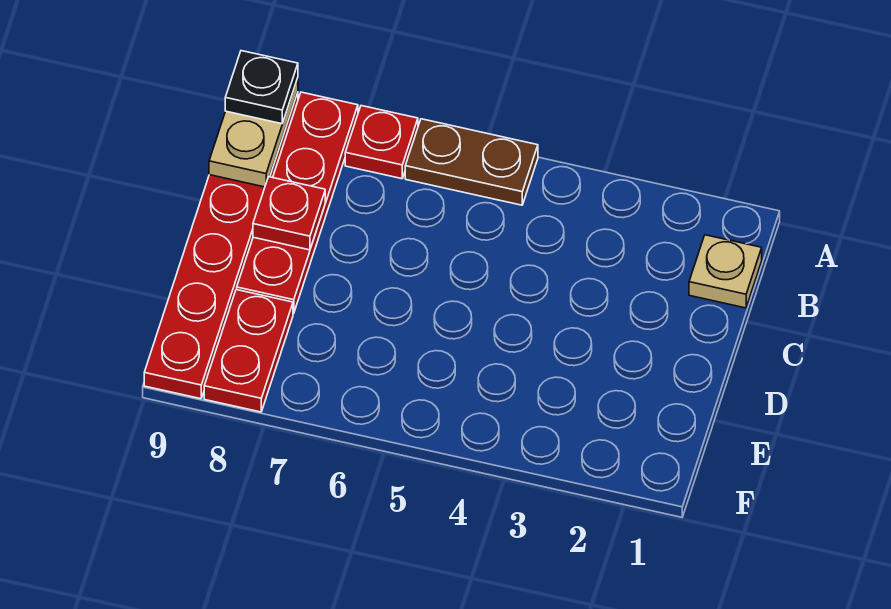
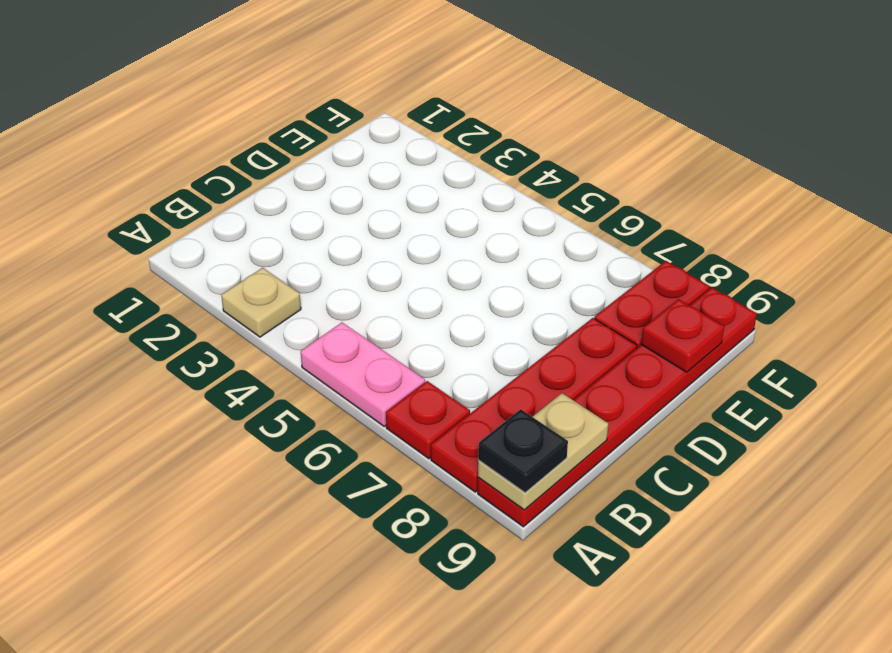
brown plate A5:A6 level 1 -> pink plate A5:A6 level 1
tan plate B1 level 1 -> tan plate A3 level 1
red plate C8 level 2 -> red plate E9 level 2

